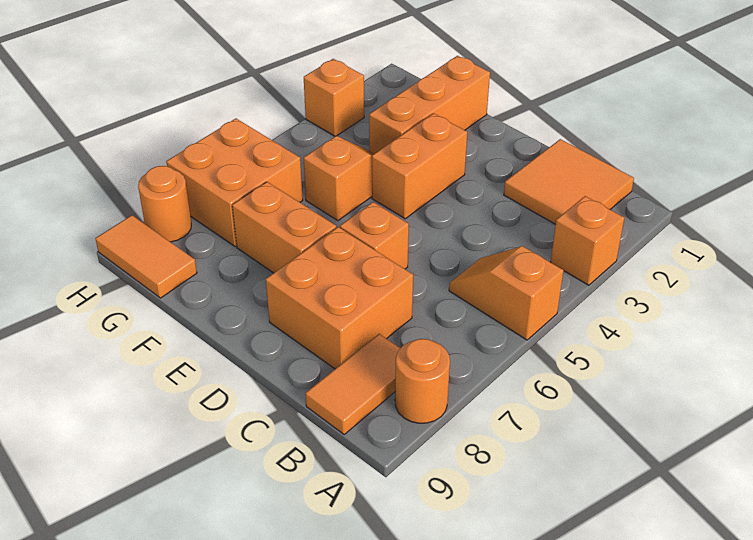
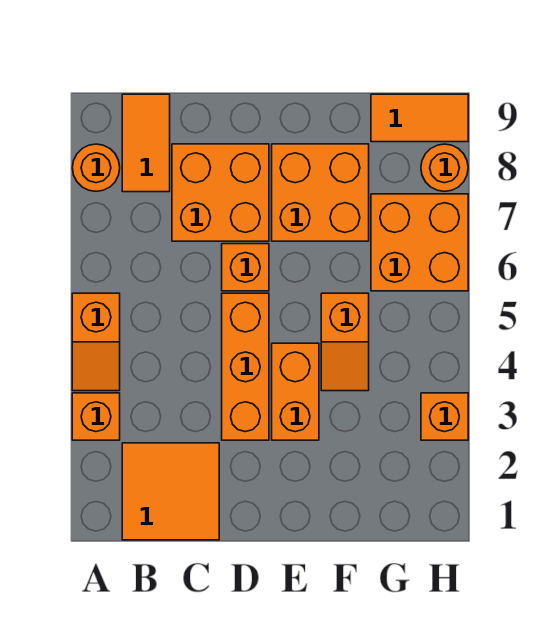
orange slope A5:B5 level 1 top A -> orange slope A4:A5 level 1 top 5
orange brick E7:F7 level 1 -> orange brick E7:F8 level 1
orange brick F1:F3 level 1 -> orange brick D3:D5 level 1

